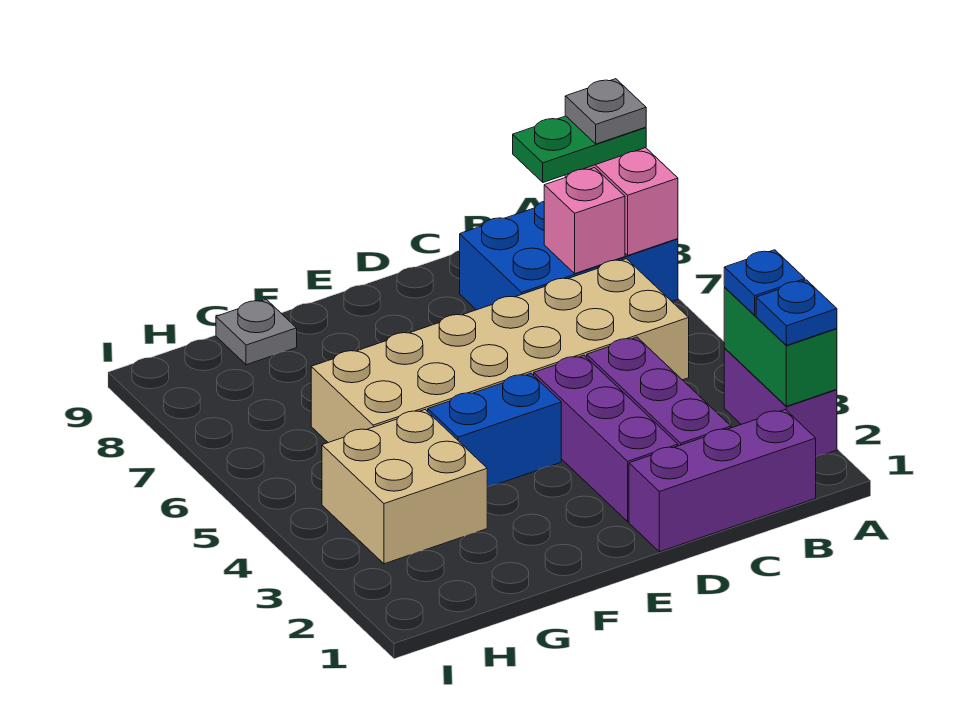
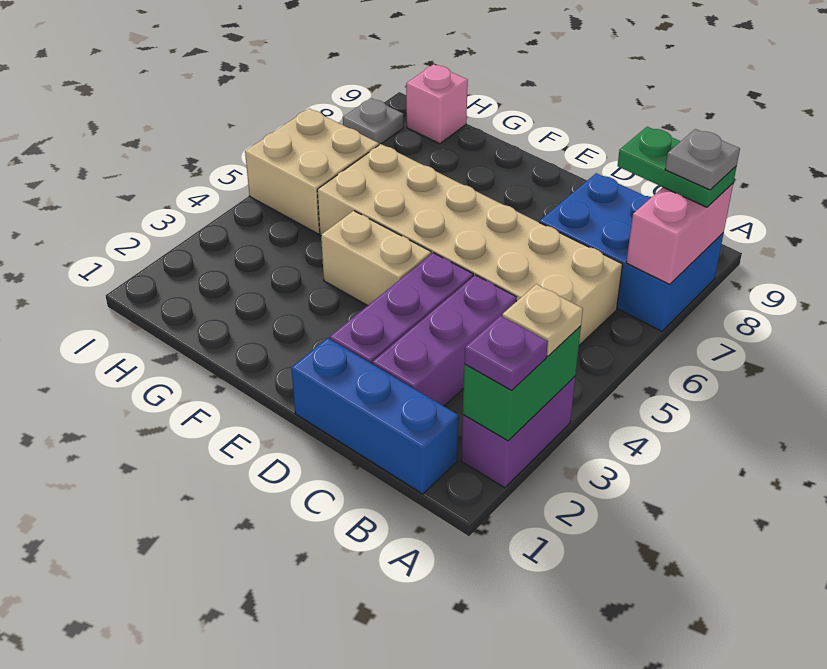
blue plate A2 level 3 -> purple plate A2 level 3
blue plate A3 level 3 -> tan plate A3 level 3
purple brick B1:D1 level 1 -> blue brick B1:D1 level 1
pink brick B7 level 2 -> pink brick H9 level 1
blue brick E4:F4 level 1 -> tan brick E4:F4 level 1
tan brick G3:H4 level 1 -> tan brick H5:I6 level 1
grey plate G9 level 1 -> grey plate I8 level 1

